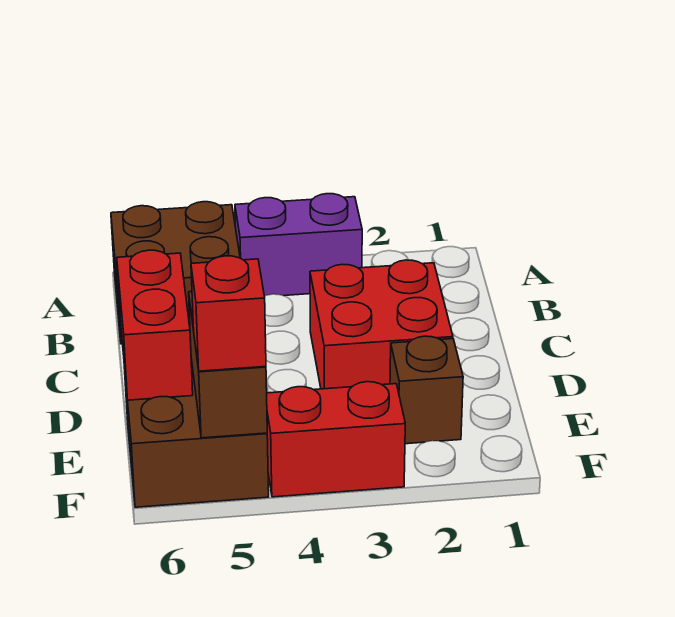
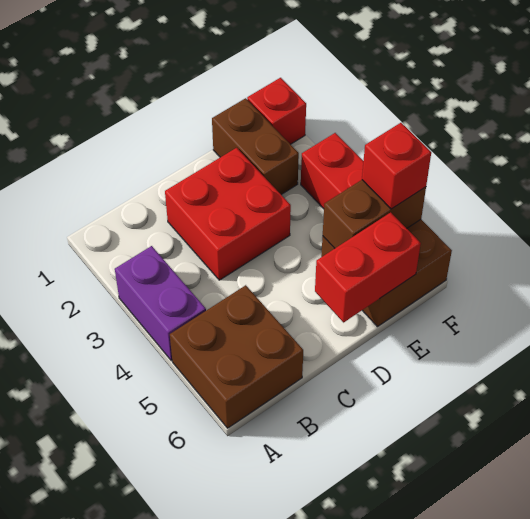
brown brick E2 level 1 -> brown brick E1:E2 level 1
none -> red brick F1 level 1

